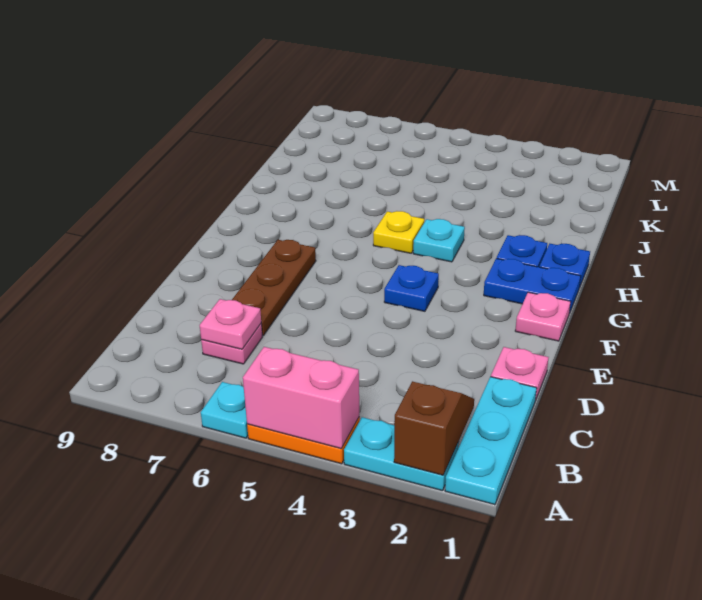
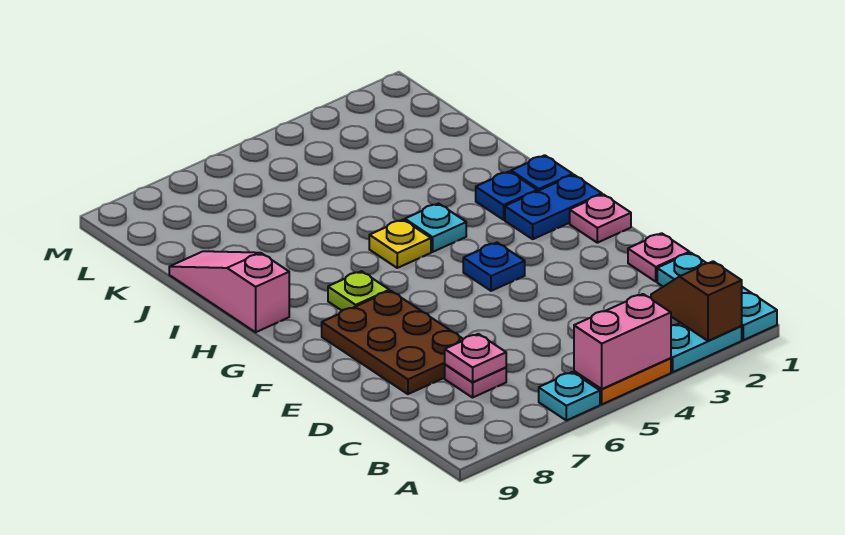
brown plate D7:F7 level 1 -> brown plate D7:F8 level 1
none -> lime plate G7 level 1
none -> pink slope H9:J9 level 1 top H

